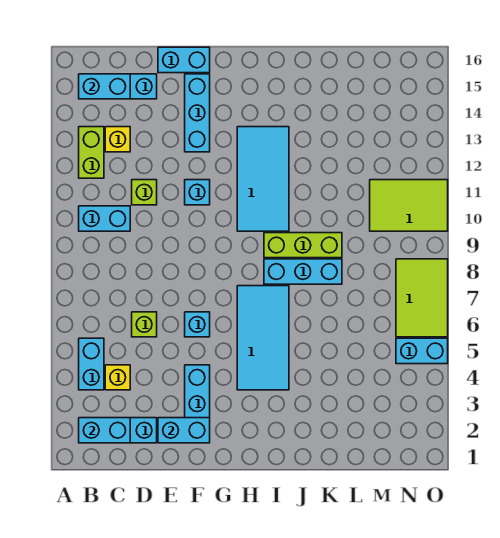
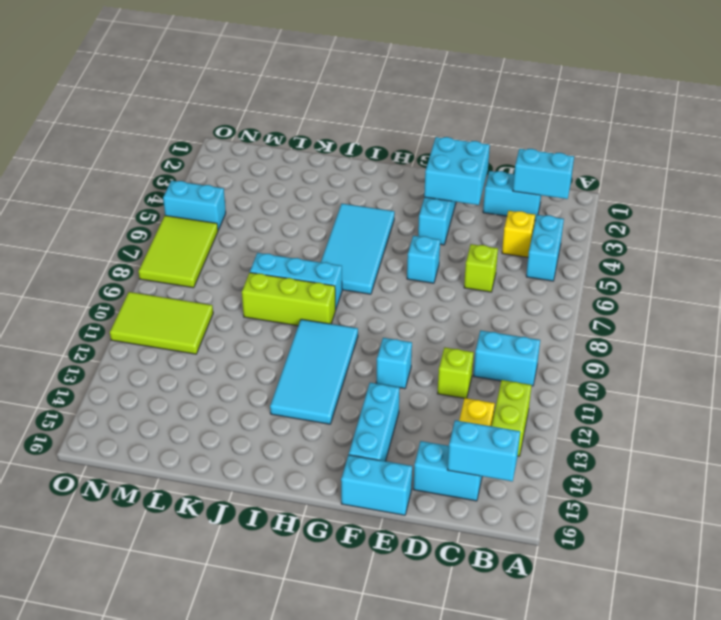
cyan brick E2:F2 level 2 -> cyan brick E2:F3 level 2

